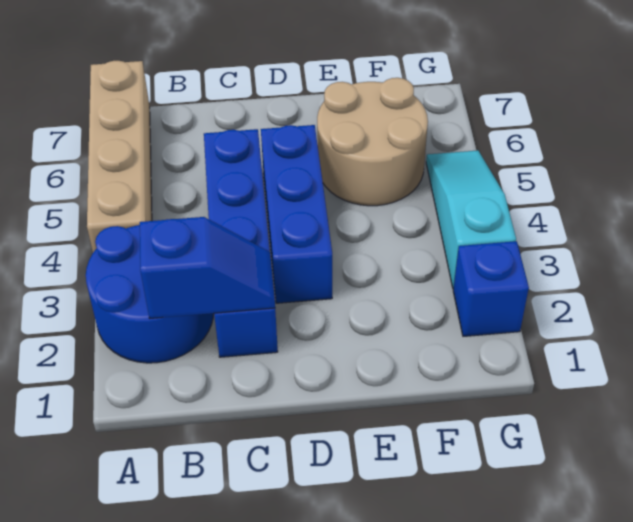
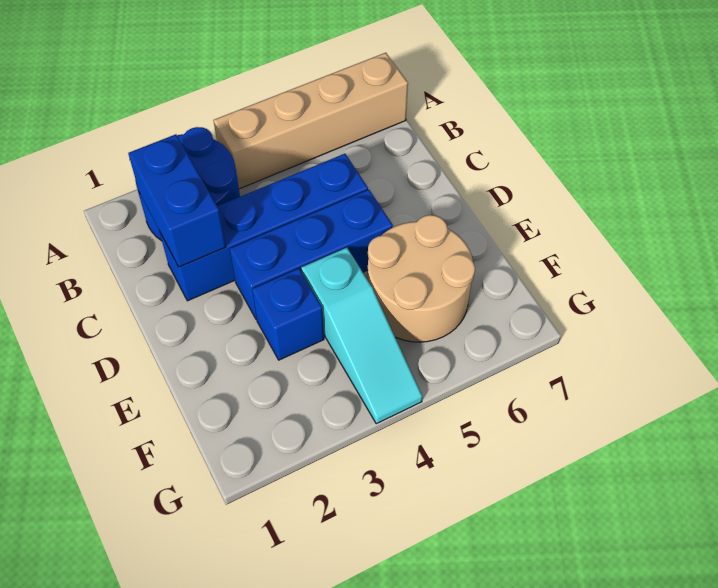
blue slope B2:C2 level 2 top B -> blue brick B2:C2 level 2
blue brick G2 level 1 -> blue brick E3 level 1
cyan slope G3:G5 level 1 top 3 -> cyan slope E4:G4 level 1 top E

